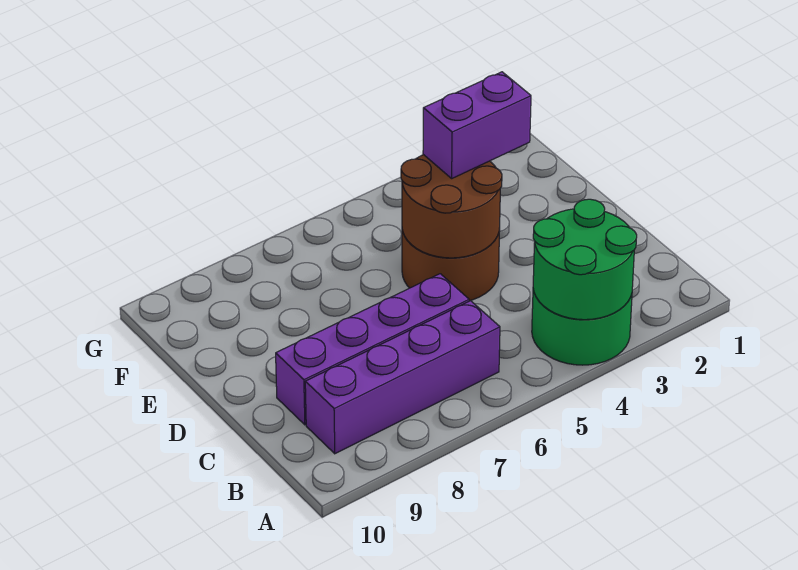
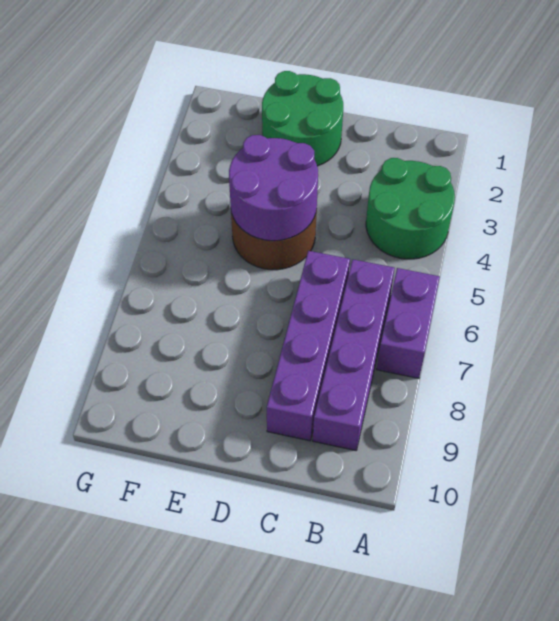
green round brick A3:B4 level 2 -> green round brick D1:E2 level 1
brown round brick D4:E5 level 2 -> purple round brick D4:E5 level 2
purple brick E3:E4 level 3 -> purple brick A6:A7 level 1

